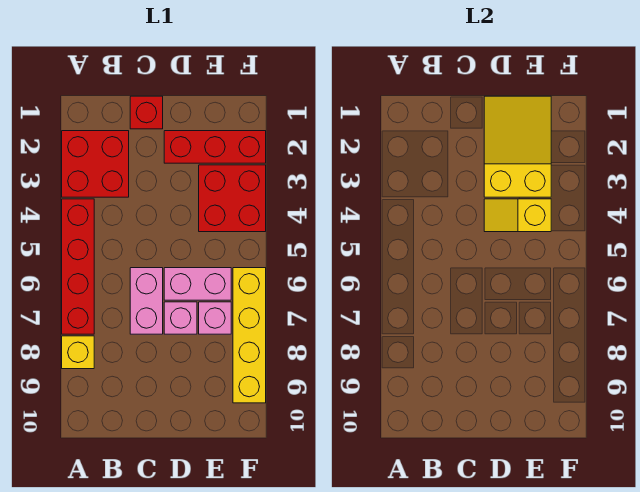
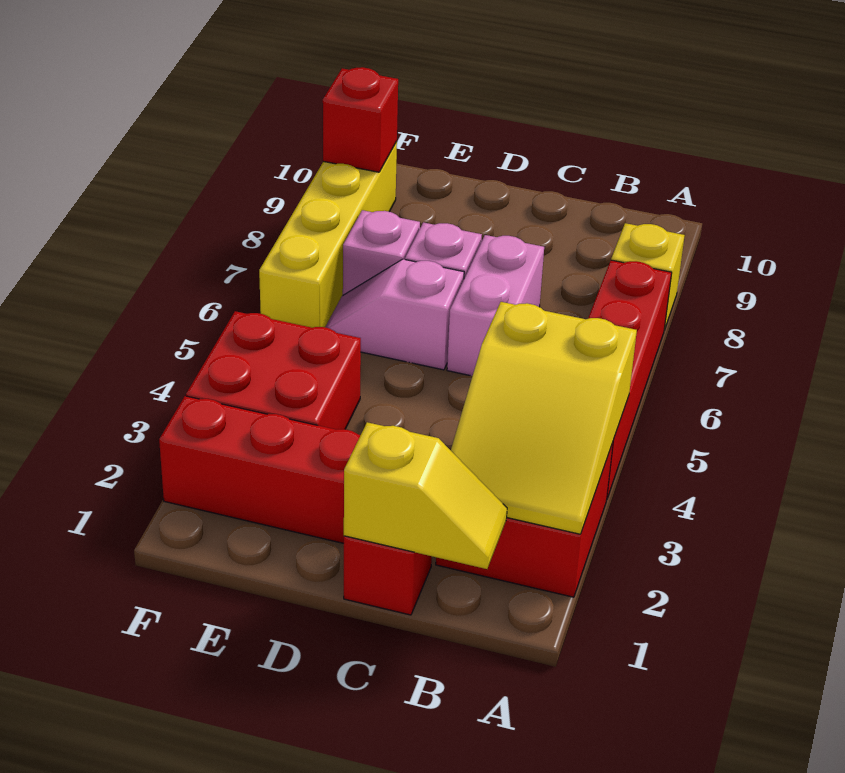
yellow slope D1:E3 level 2 top 3 -> yellow slope A2:B4 level 2 top 4
yellow slope D4:E4 level 2 top E -> yellow slope B1:C1 level 2 top C
pink brick D6:E6 level 1 -> pink slope D6:E6 level 1 top D
none -> red brick F9 level 2

